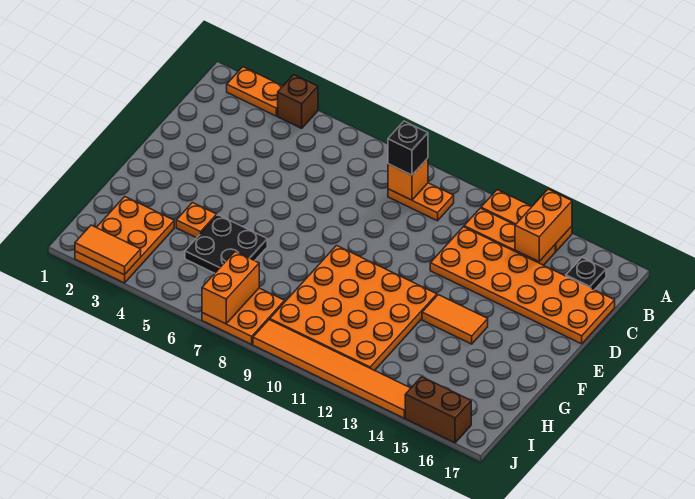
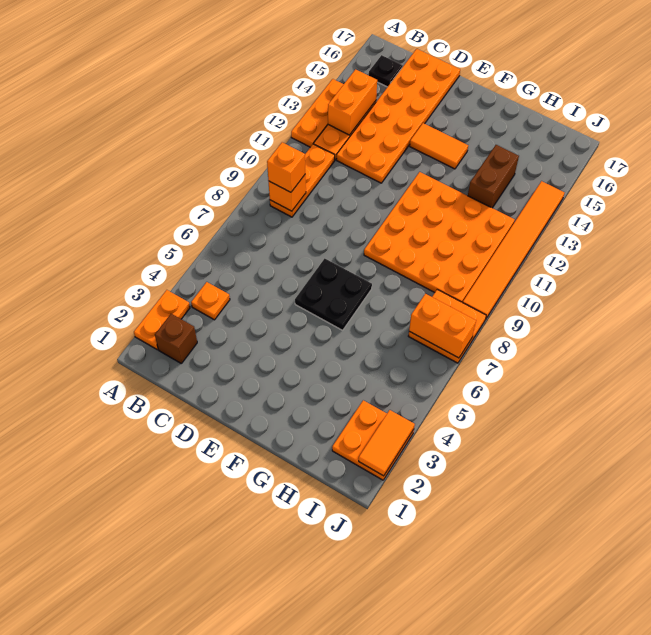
brown brick A4 level 1 -> brown brick B2 level 1
orange brick A14:B14 level 2 -> orange brick B13:B14 level 2
orange plate B9:B10 level 1 -> orange plate B9:B11 level 1
black brick B9 level 3 -> orange brick B9 level 3
orange tile F13:F14 level 1 -> orange tile E14:F14 level 1
orange plate G4 level 1 -> orange plate B4 level 1
black plate G5:H6 level 1 -> black plate E6:F7 level 1
orange plate H2:J3 level 1 -> orange plate I2:J3 level 1
brown brick J15:J16 level 1 -> brown brick H13:H14 level 1

